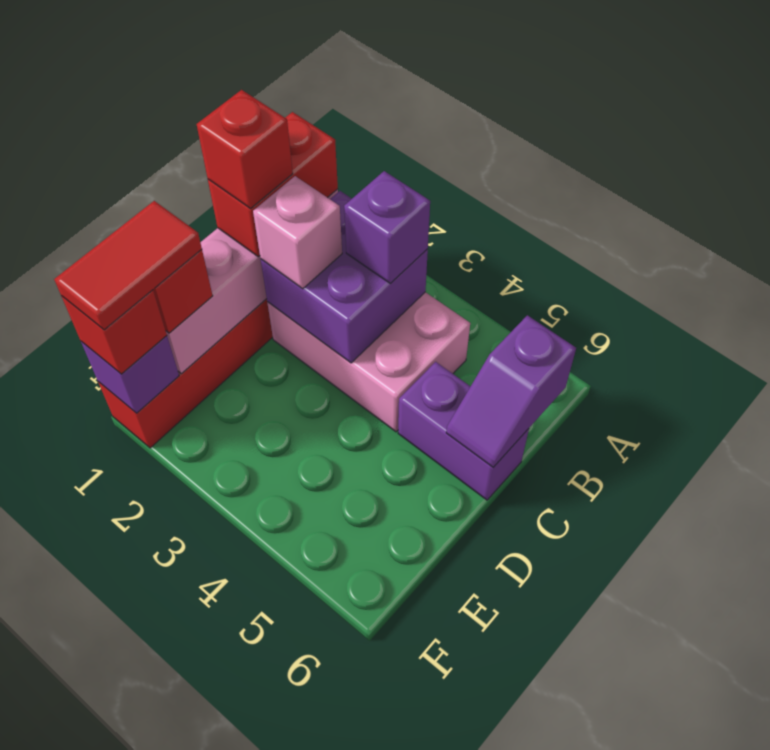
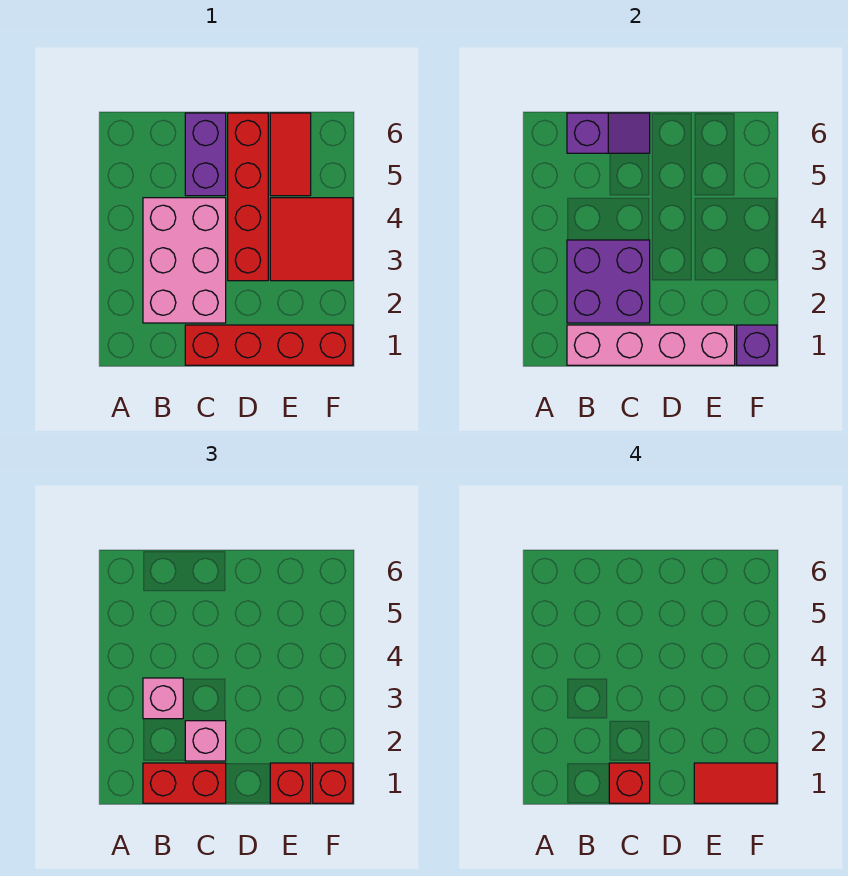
purple brick B3 level 3 -> pink brick B3 level 3
none -> red brick D3:D6 level 1
none -> red tile E3:F4 level 1
none -> red tile E5:E6 level 1

